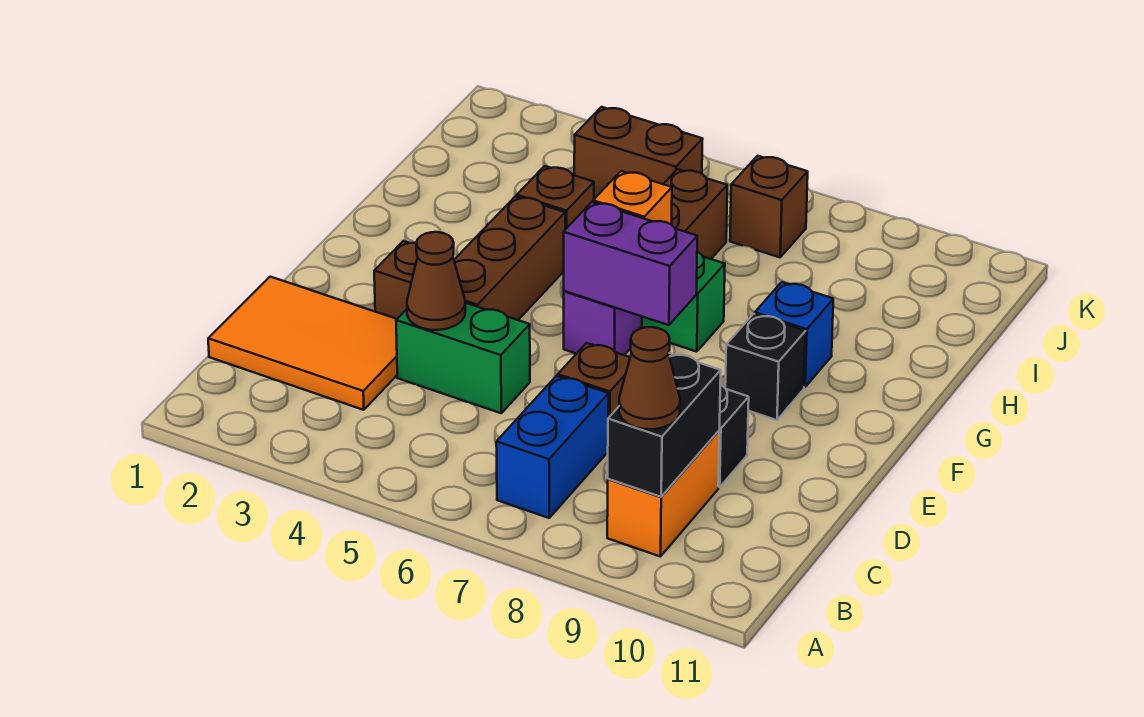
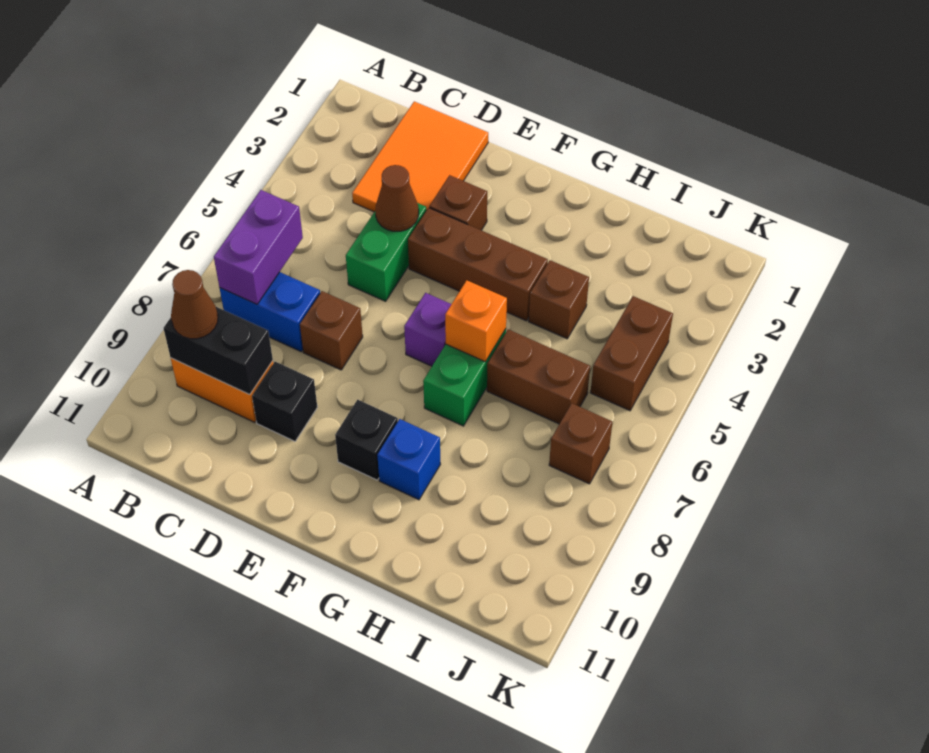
purple brick F6:F7 level 2 -> purple brick B6:B7 level 2

